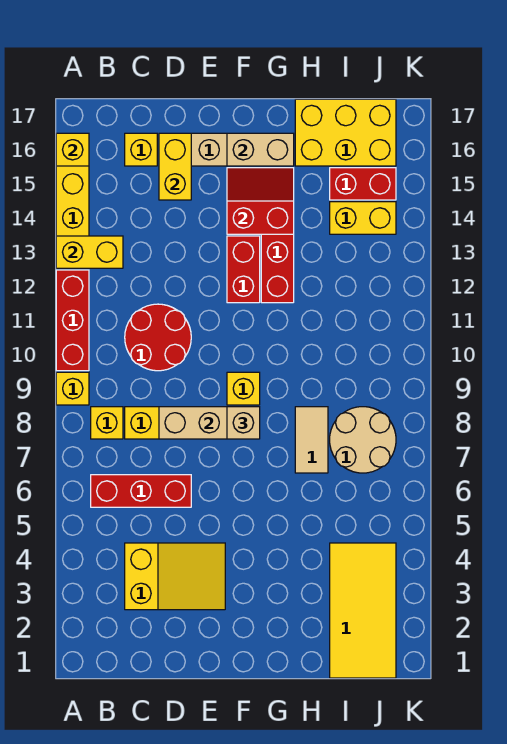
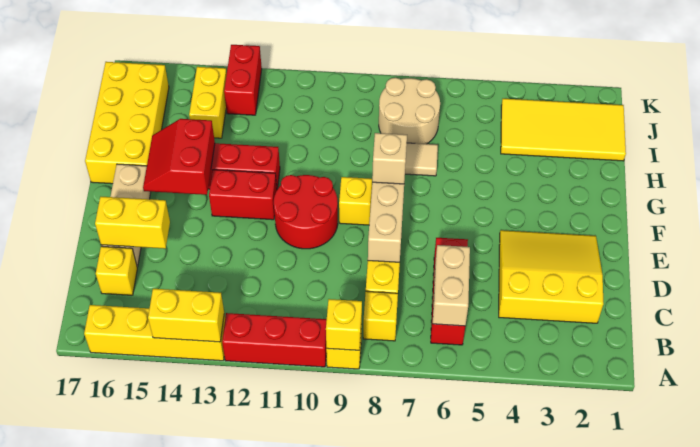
yellow brick A13:B13 level 2 -> yellow brick A13:A14 level 2
yellow brick A16 level 2 -> yellow brick A9 level 2
yellow slope C3:E4 level 1 top C -> yellow slope C2:E4 level 1 top C
red round brick C10:D11 level 1 -> red round brick E10:F11 level 1
tan brick F16:G16 level 2 -> tan brick B6:C6 level 2
yellow brick H16:J17 level 1 -> yellow brick G16:J17 level 1
red brick I15:J15 level 1 -> red brick J13:K13 level 1

